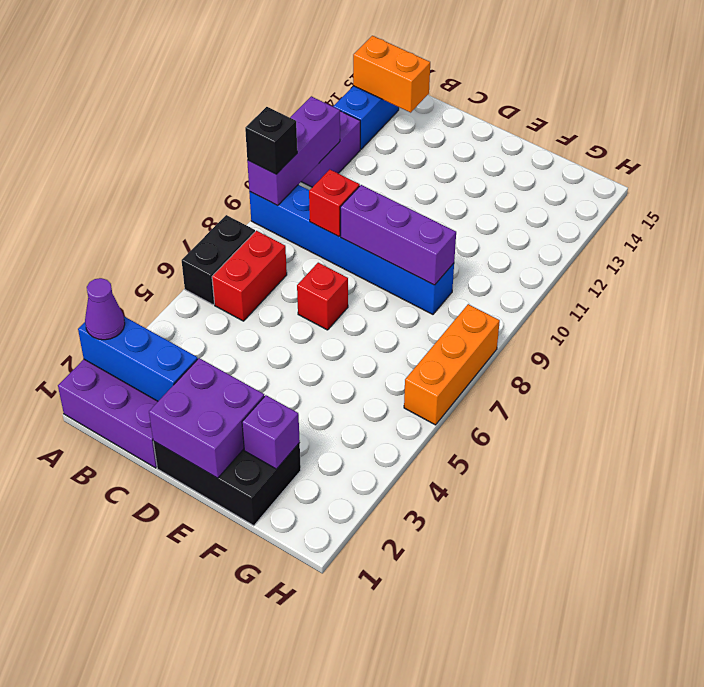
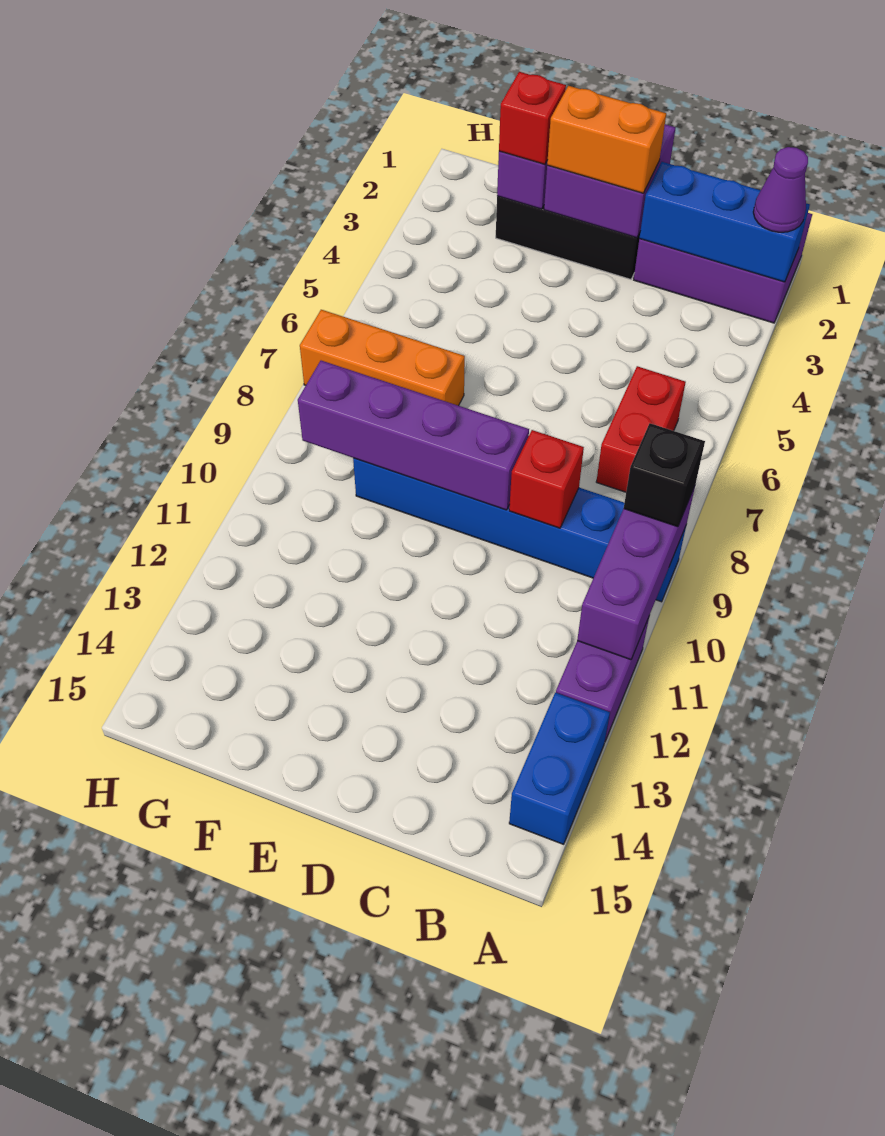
black brick A6:A7 level 1 -> none
orange brick A14:B14 level 2 -> orange brick D2:E2 level 3
red brick D7 level 1 -> red brick F2 level 3
purple brick D9:F9 level 2 -> purple brick D9:G9 level 2
orange brick H6:H8 level 1 -> orange brick F7:H7 level 1

